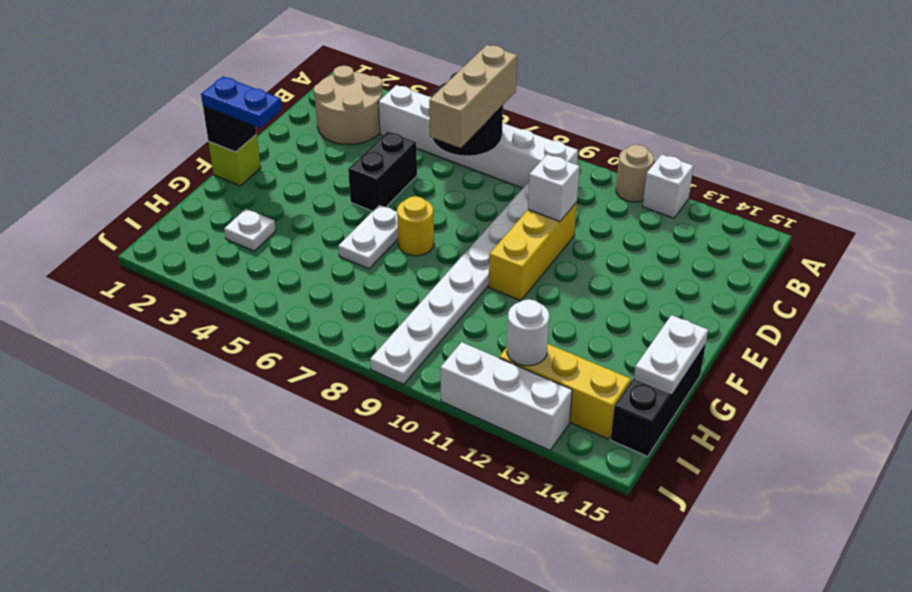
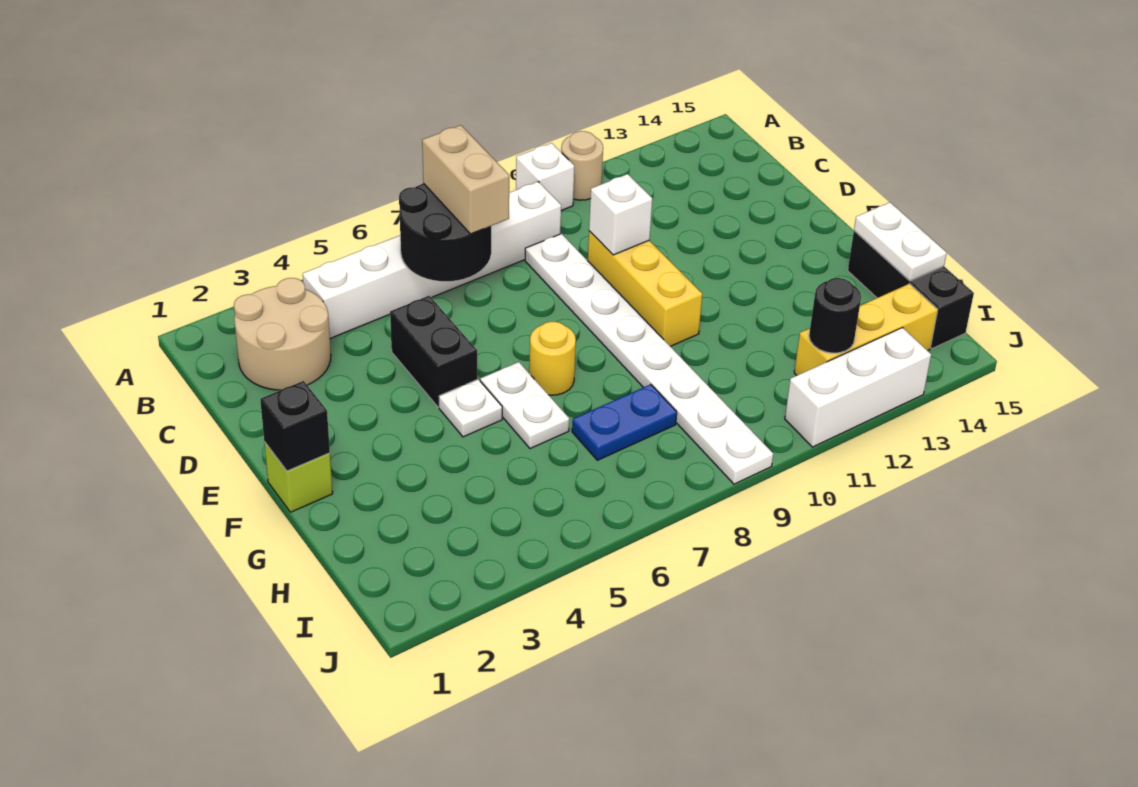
white brick A12 level 1 -> white brick A10 level 1
tan brick B7:D7 level 3 -> tan brick B7:C7 level 3
blue plate F1:F2 level 3 -> blue plate H7:H8 level 1
white plate H3 level 1 -> white plate F5 level 1
white round brick I12 level 2 -> black round brick I12 level 2

